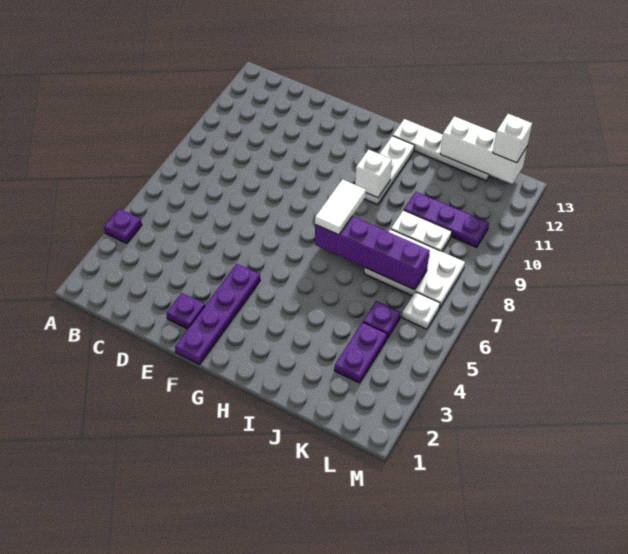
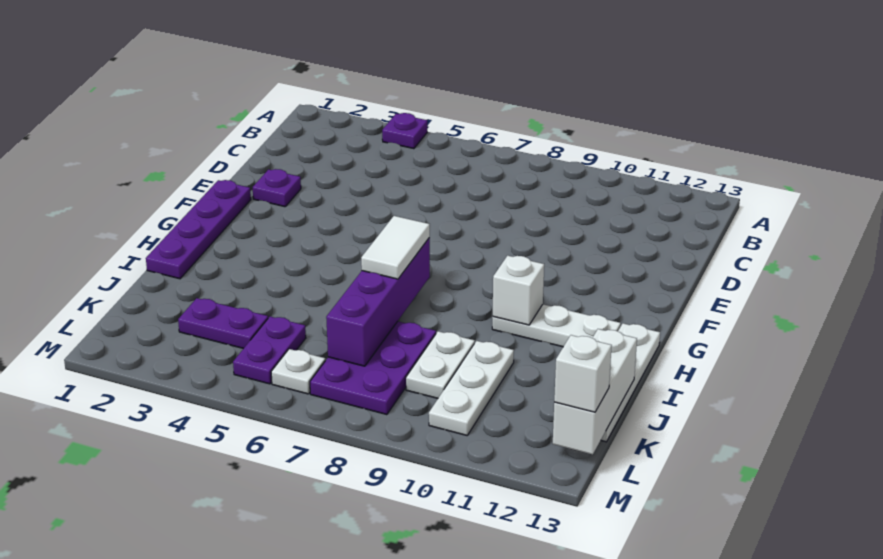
purple plate F1:F4 level 1 -> purple plate F1:I1 level 1
white tile H7:H8 level 3 -> white tile H7:I7 level 3
white plate J7:L8 level 1 -> purple plate J7:L8 level 1
purple plate J10:L10 level 1 -> white plate J10:L10 level 1
purple plate K5 level 1 -> purple plate K5:L5 level 1

